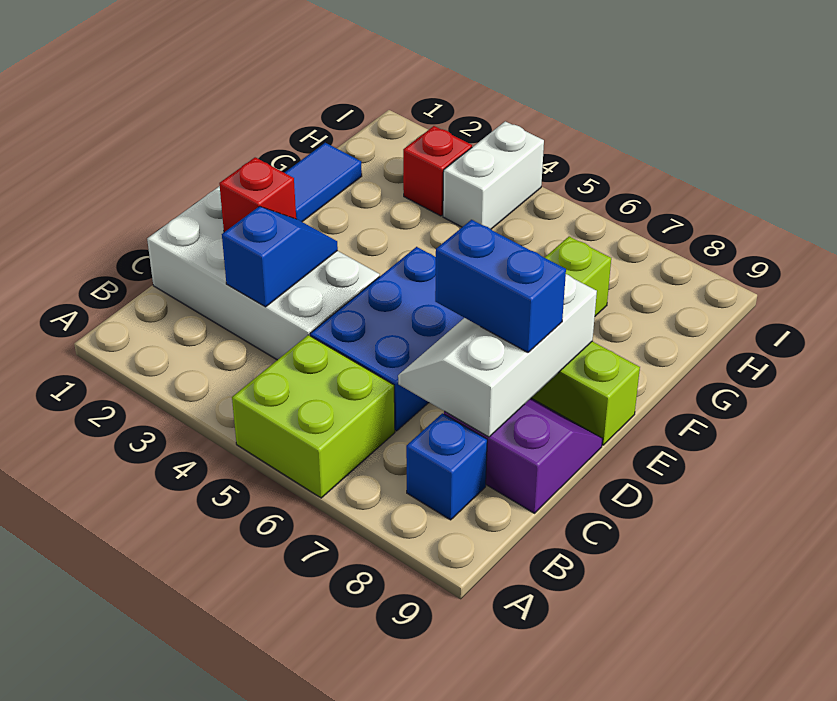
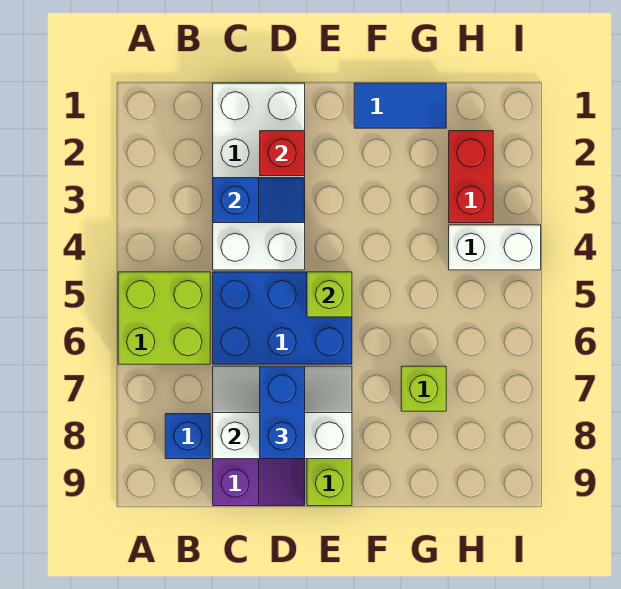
none -> lime brick E5 level 2
red brick H3 level 1 -> red brick H2:H3 level 1

